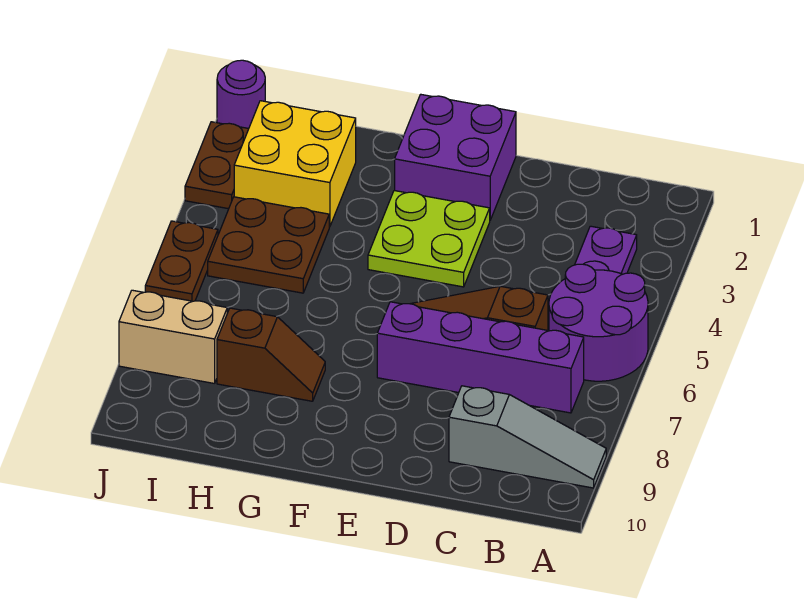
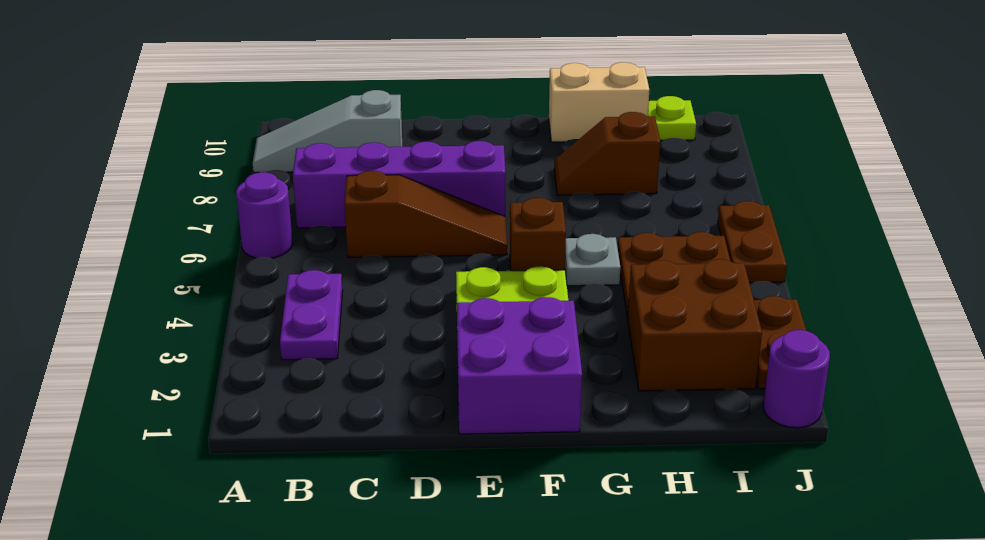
purple round brick A5:B6 level 1 -> purple round brick A6 level 1
none -> brown brick F5 level 1
none -> grey plate G5 level 1
yellow brick H2:I3 level 1 -> brown brick H2:I3 level 1
tan brick I8:J8 level 1 -> tan brick G10:H10 level 1
none -> lime plate I10 level 1

